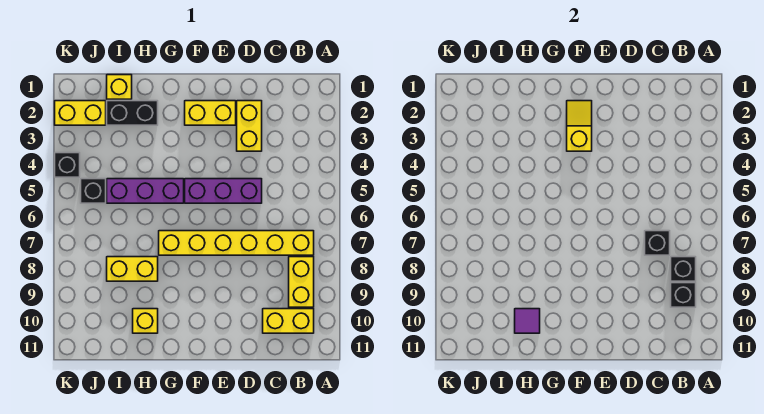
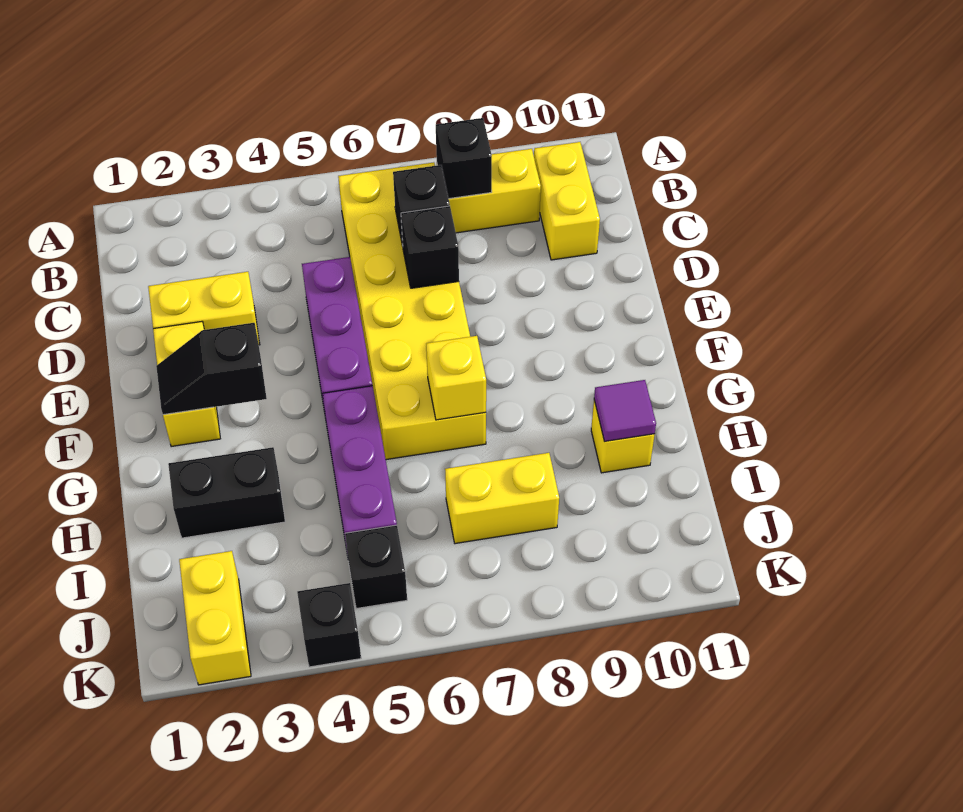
yellow brick B7:G7 level 1 -> yellow brick B6:G7 level 1
black brick B9 level 2 -> black brick D7 level 2
yellow slope F2:F3 level 2 top 3 -> black slope F2:F3 level 2 top 3
black brick H2:I2 level 1 -> black brick H2:H3 level 1
yellow brick H8:I8 level 1 -> yellow brick I7:I8 level 1
yellow brick I1 level 1 -> yellow brick G7 level 2

